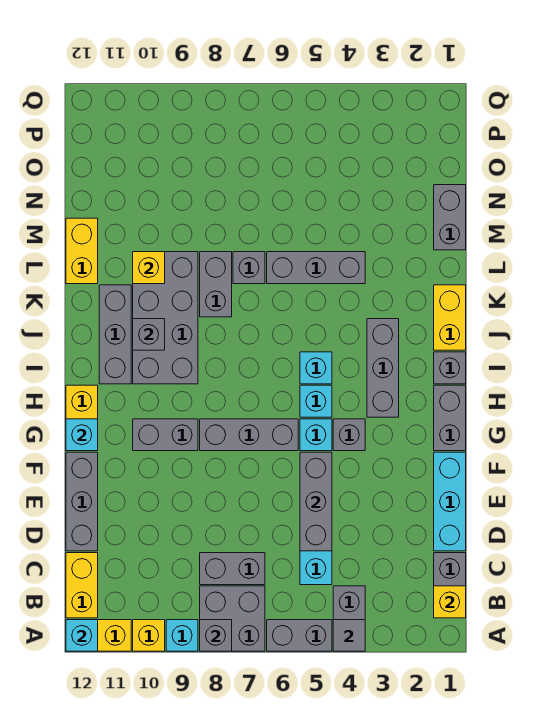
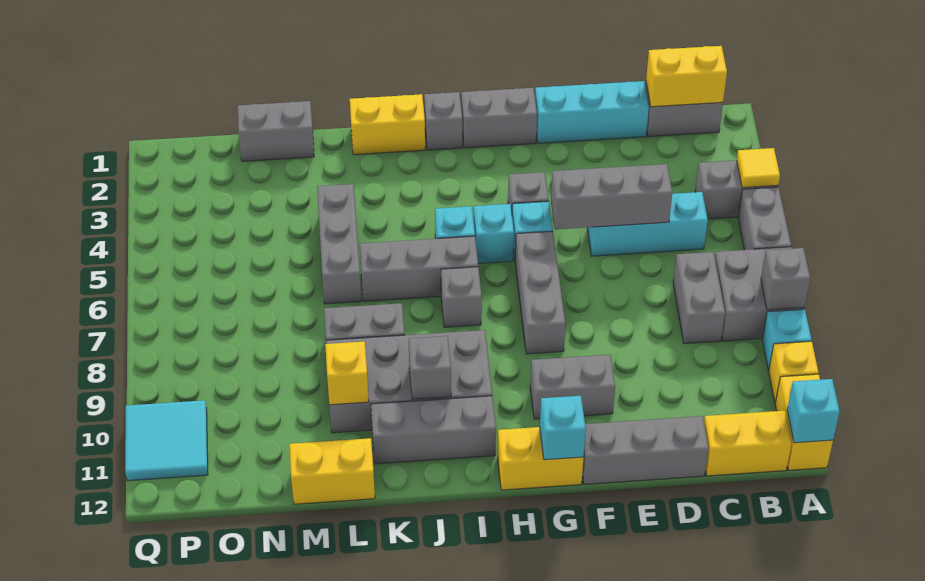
grey tile A4 level 2 -> yellow tile A4 level 2
yellow brick B1 level 2 -> yellow brick B1:C1 level 2
grey brick G9:G10 level 1 -> grey brick F10:G10 level 1
grey brick H3:J3 level 1 -> grey brick I6:K6 level 1
grey brick L7 level 1 -> grey brick I7 level 1
none -> cyan tile P10:Q11 level 1

